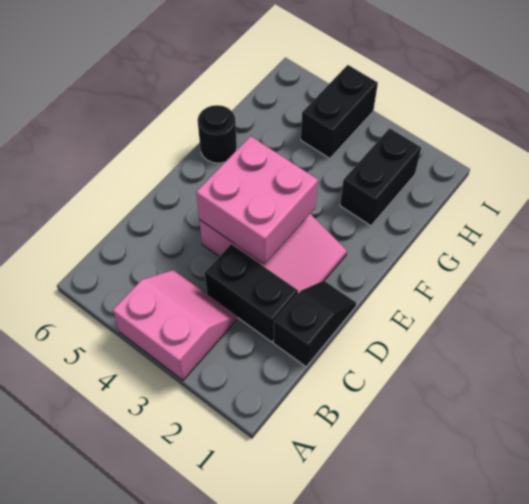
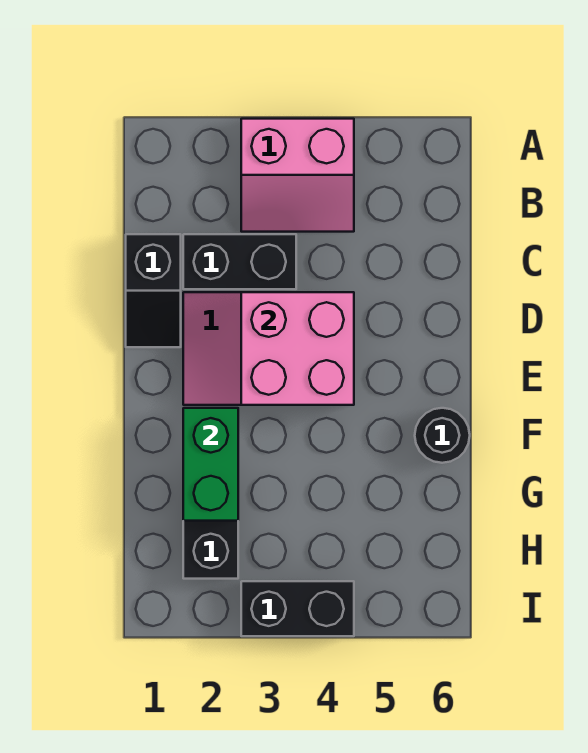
none -> green brick F2:G2 level 2
black brick H4:I4 level 1 -> black brick I3:I4 level 1

